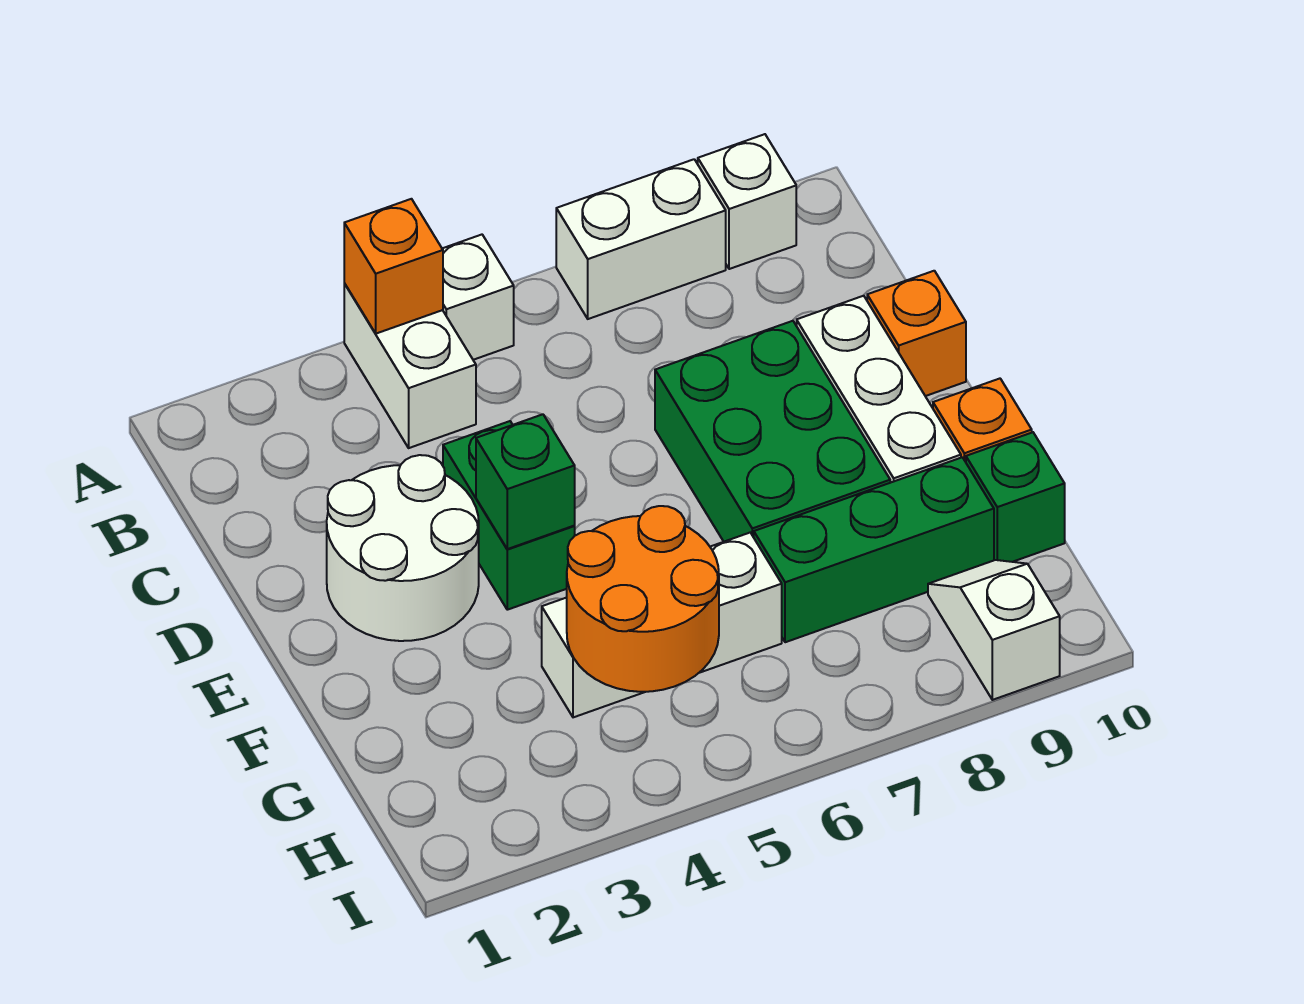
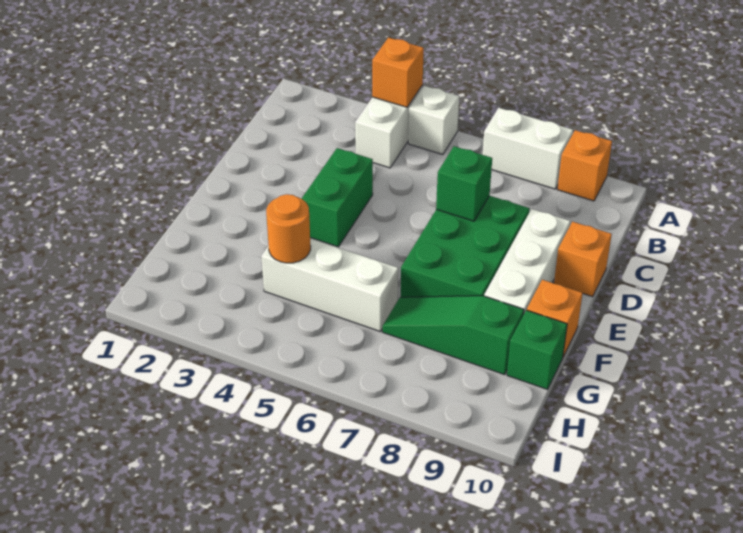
white brick A9 level 1 -> orange brick A9 level 1
white round brick D2:E3 level 1 -> none
green brick E4 level 2 -> green brick D7 level 2
orange round brick G4:H5 level 2 -> orange round brick G4 level 2
green brick G7:G9 level 1 -> green slope G7:G9 level 1 top 9
white slope H9:I9 level 1 top I -> none

